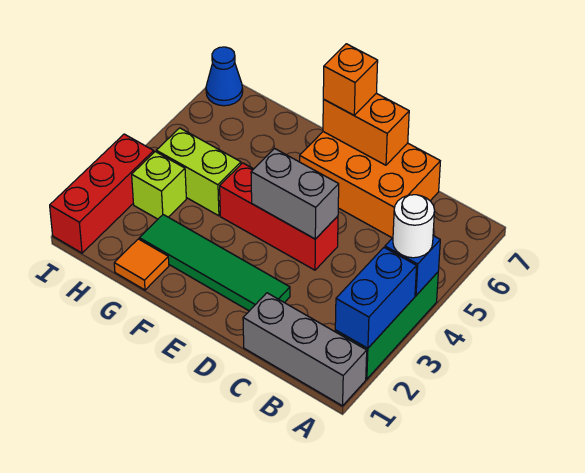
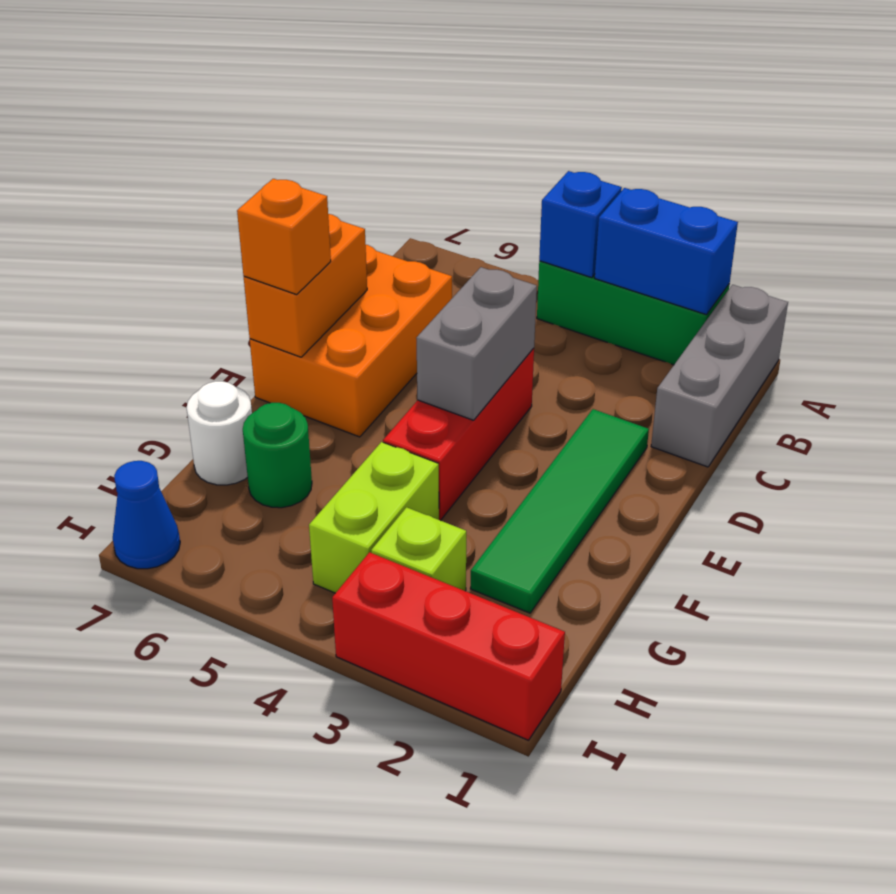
white round brick A4 level 3 -> white round brick G7 level 1
orange tile G1 level 1 -> none
none -> green round brick G6 level 1

